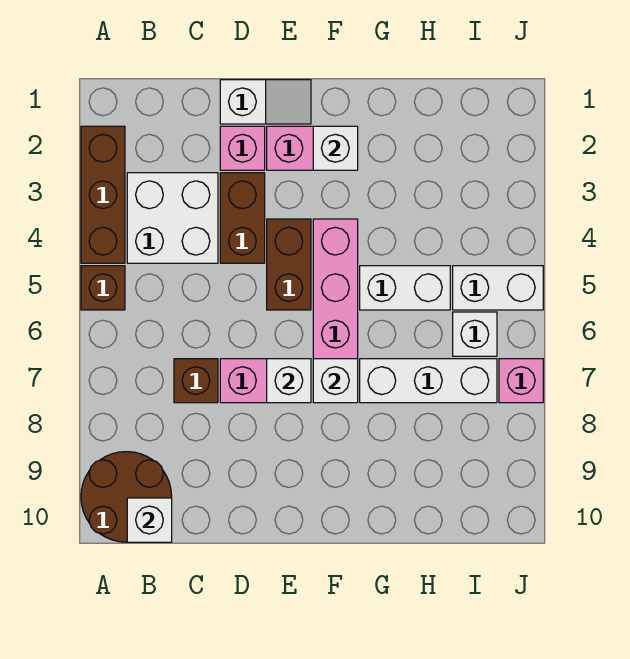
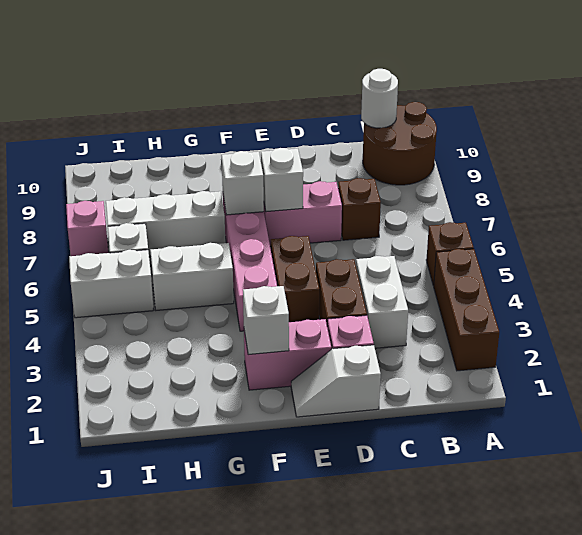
white brick B3:C4 level 1 -> white brick C3:C4 level 1
white brick B10 level 2 -> white round brick B10 level 2

